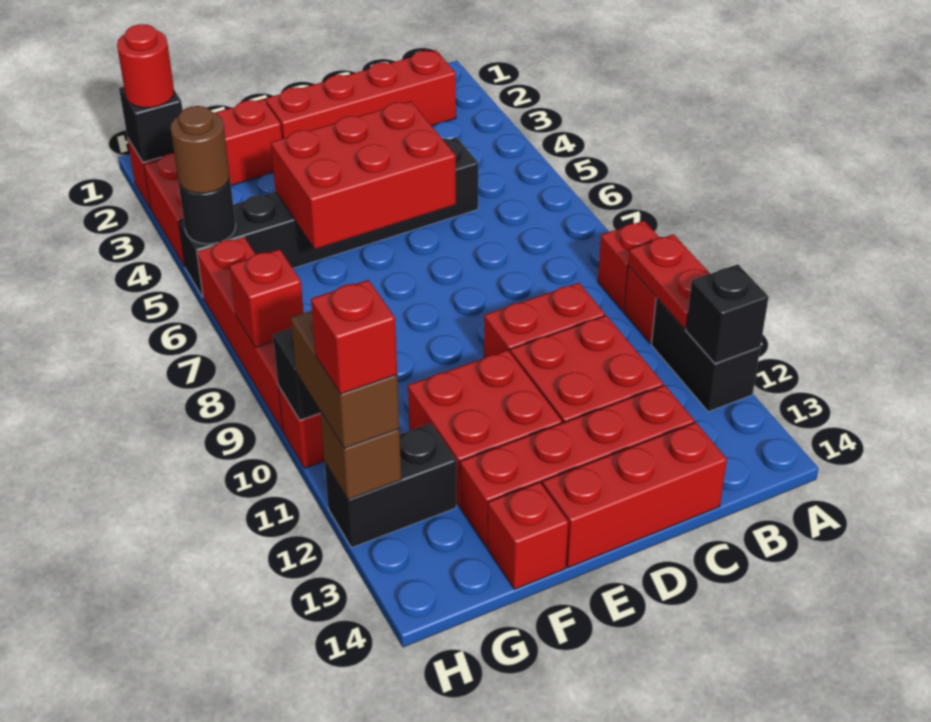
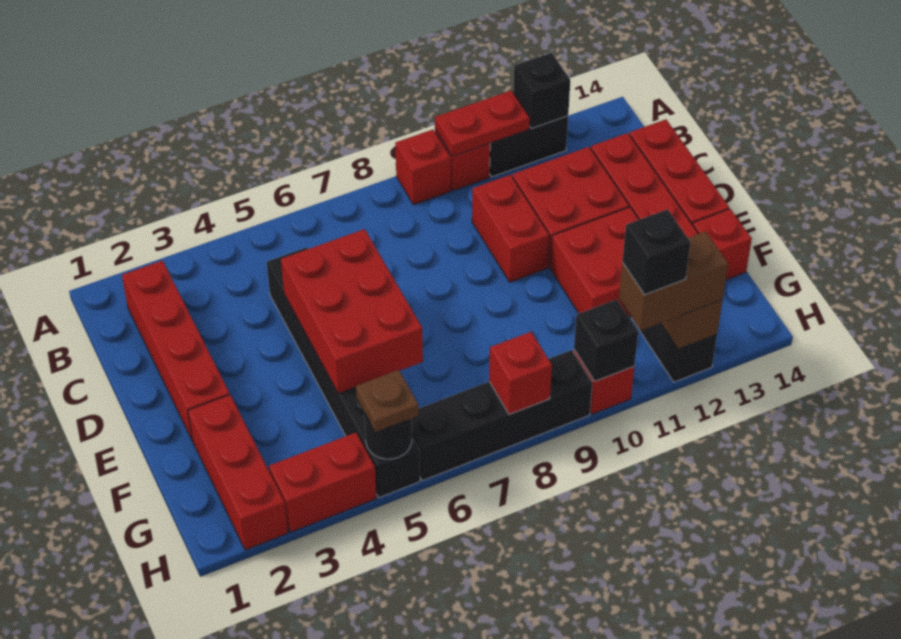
black brick H2 level 2 -> black brick H11 level 4
red round brick H2 level 3 -> none
brown round brick H5 level 3 -> brown plate H5 level 3
red brick H6:H9 level 1 -> black brick H6:H9 level 1
red brick H12 level 4 -> none

